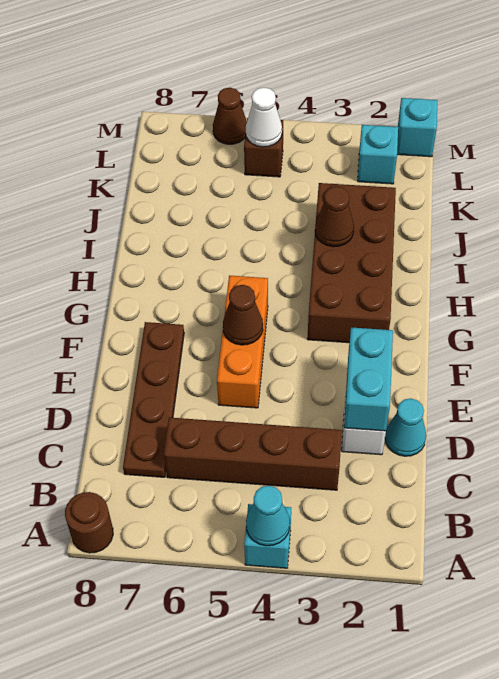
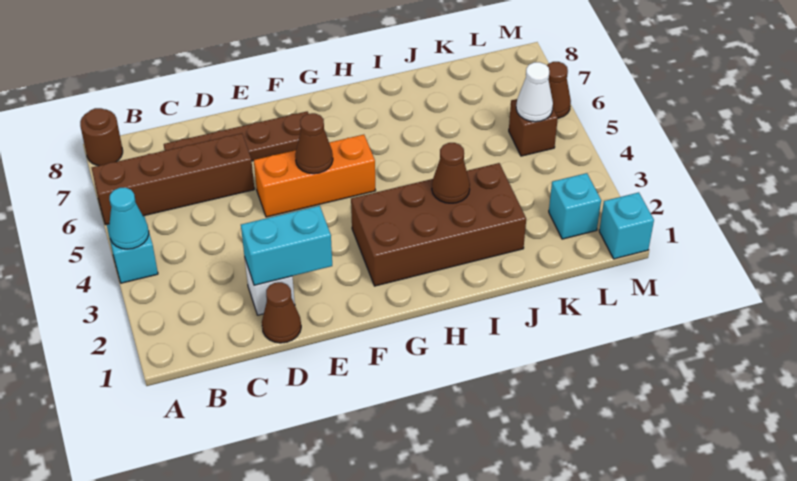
brown brick C3:C6 level 1 -> brown brick A6:D6 level 1
cyan cone D1 level 1 -> brown cone D1 level 1

